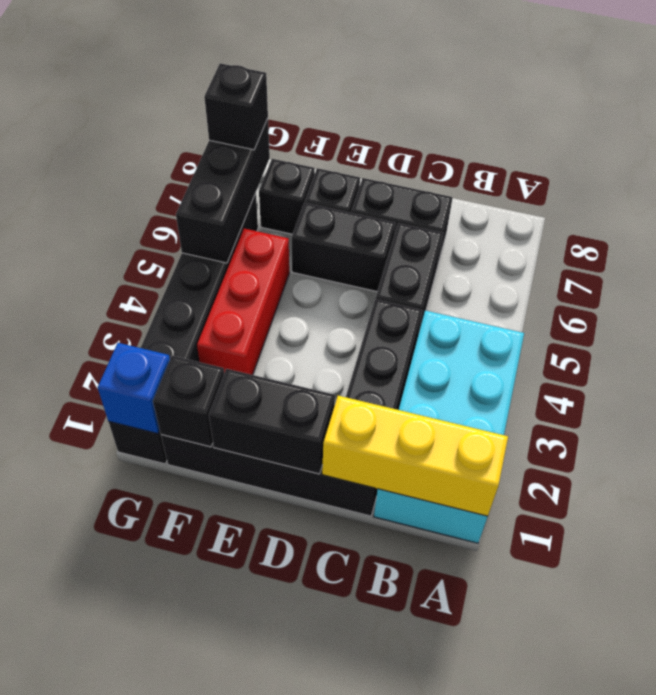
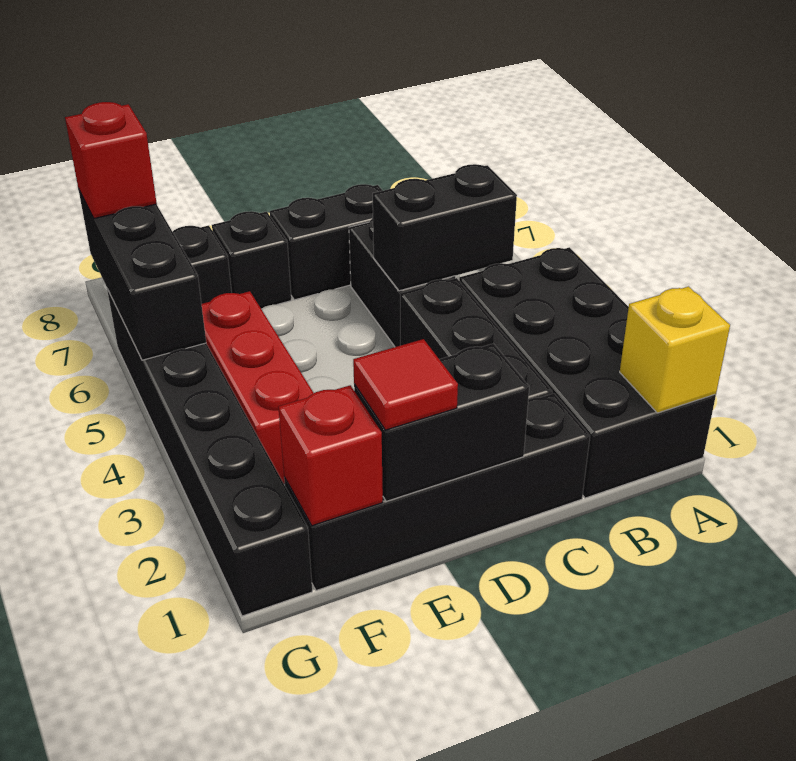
cyan brick A1:B4 level 1 -> black brick A1:B4 level 1
yellow brick A1:C1 level 2 -> yellow brick A1 level 2
black brick D6:E6 level 1 -> black brick B5:C5 level 2
none -> red tile E1 level 3
black brick F1 level 2 -> red brick F1 level 2
blue brick G1 level 2 -> none
black brick G7 level 3 -> red brick G7 level 3

